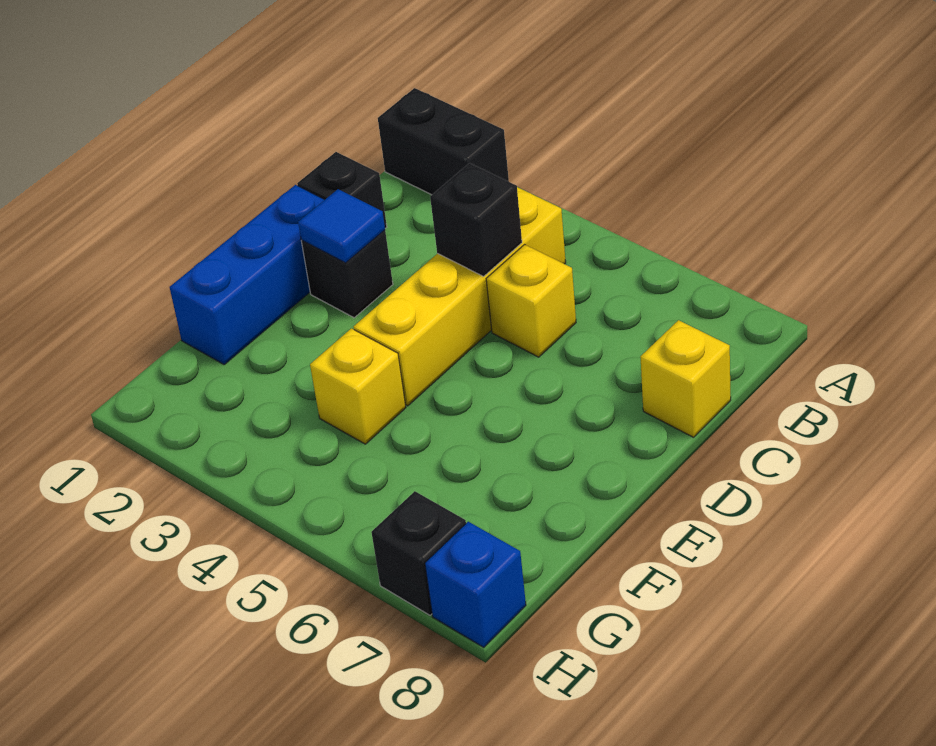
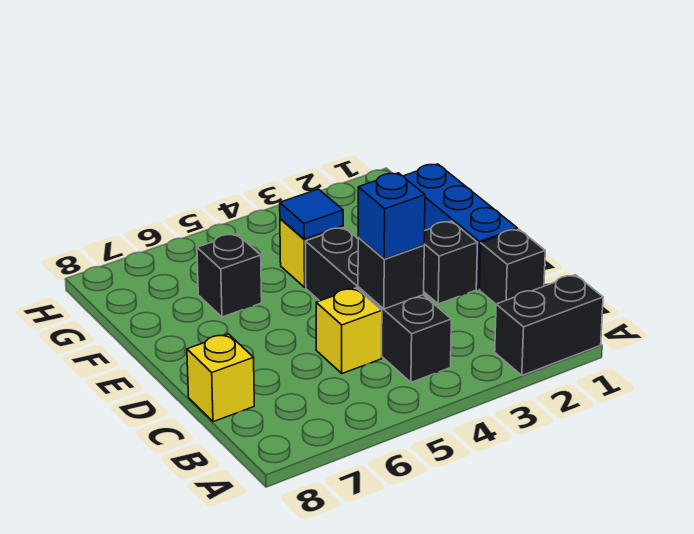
yellow brick B4:E4 level 1 -> black brick B4:E4 level 1
blue tile D2 level 2 -> blue tile F4 level 2
black brick H7 level 1 -> black brick F6 level 1
blue brick H8 level 1 -> blue brick C4 level 3

